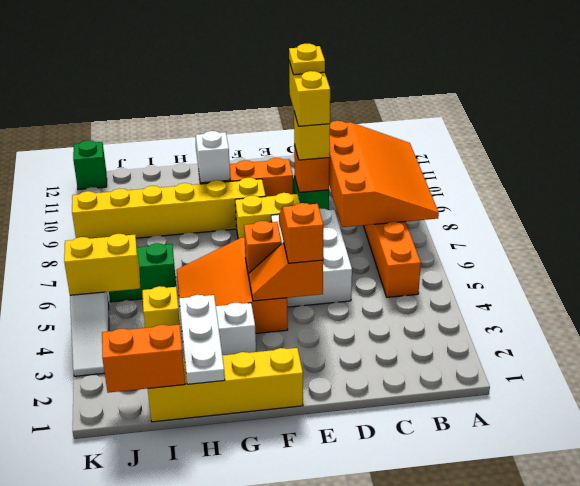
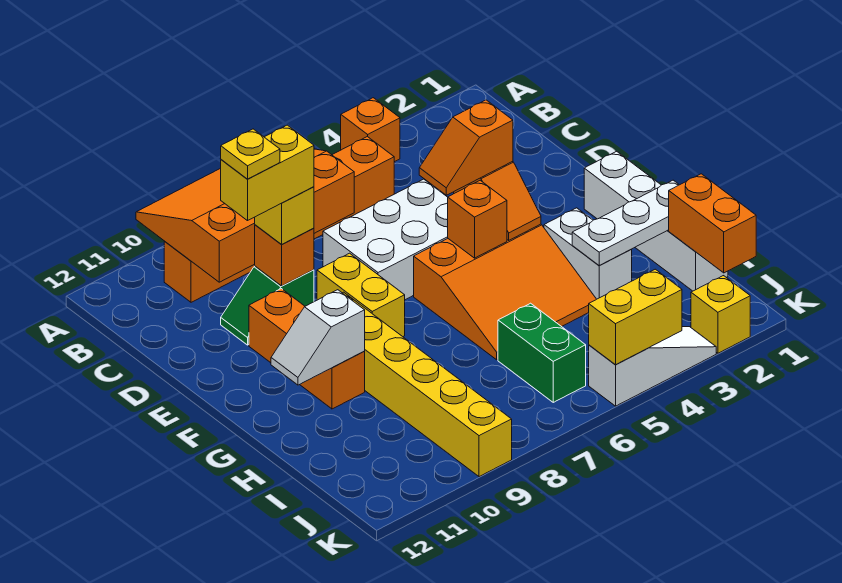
none -> orange brick A4 level 1
yellow brick F1:I1 level 1 -> white brick F1:I1 level 1
yellow brick I4 level 1 -> yellow brick K2 level 1
yellow brick J5:K5 level 2 -> yellow brick K4:K5 level 2
green brick K12 level 1 -> none

